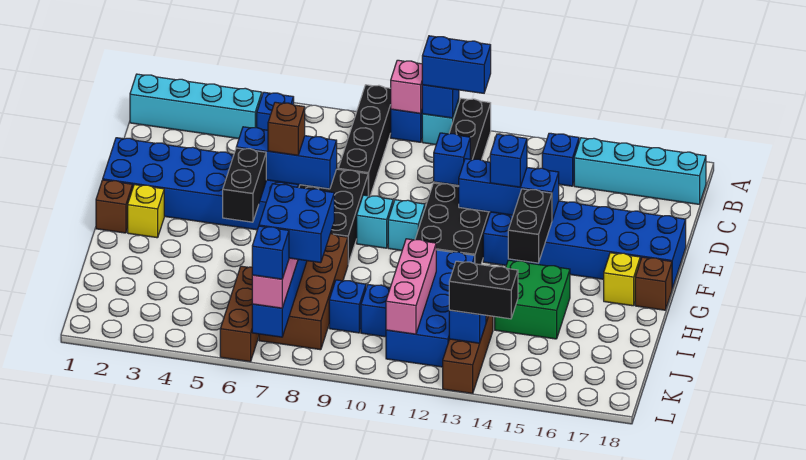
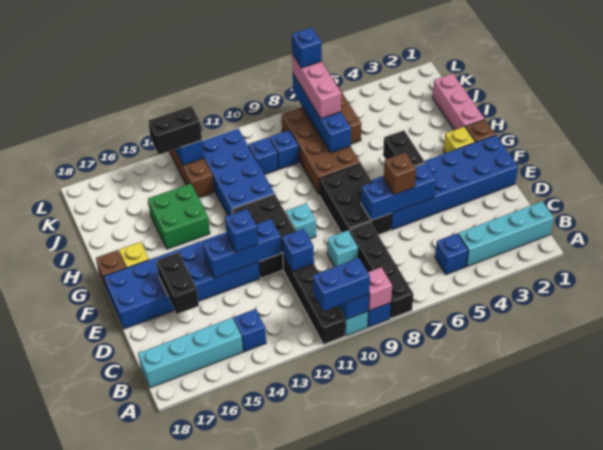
cyan brick F9 level 1 -> cyan brick D9 level 1
black brick F14:G14 level 2 -> black brick D16:E16 level 2
pink brick I11:K11 level 2 -> pink brick H1:J1 level 1
blue brick J7:K8 level 4 -> none

